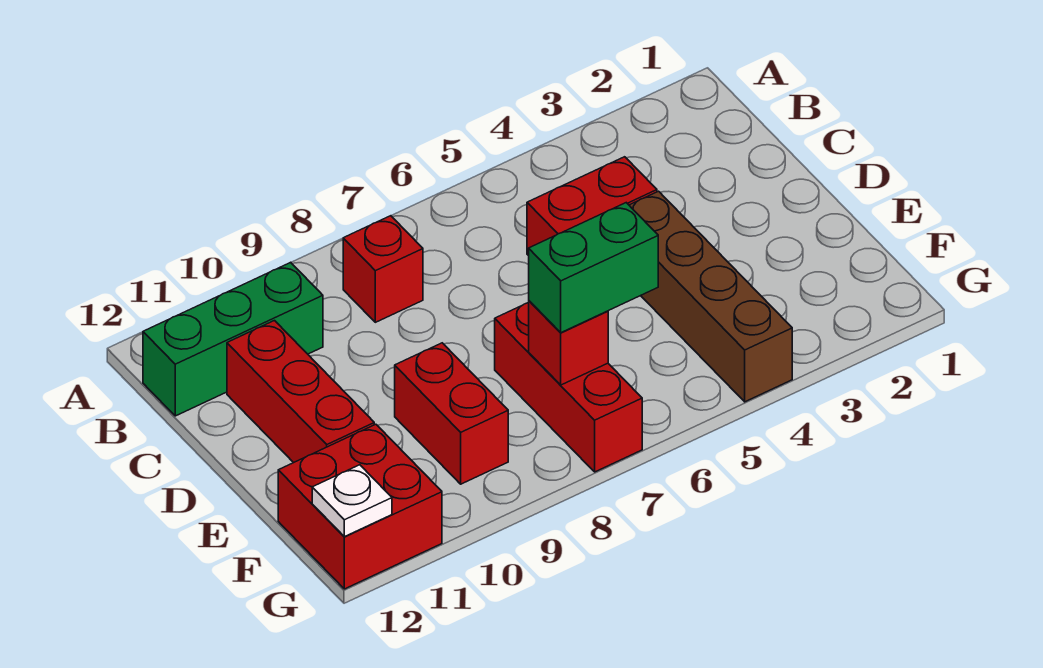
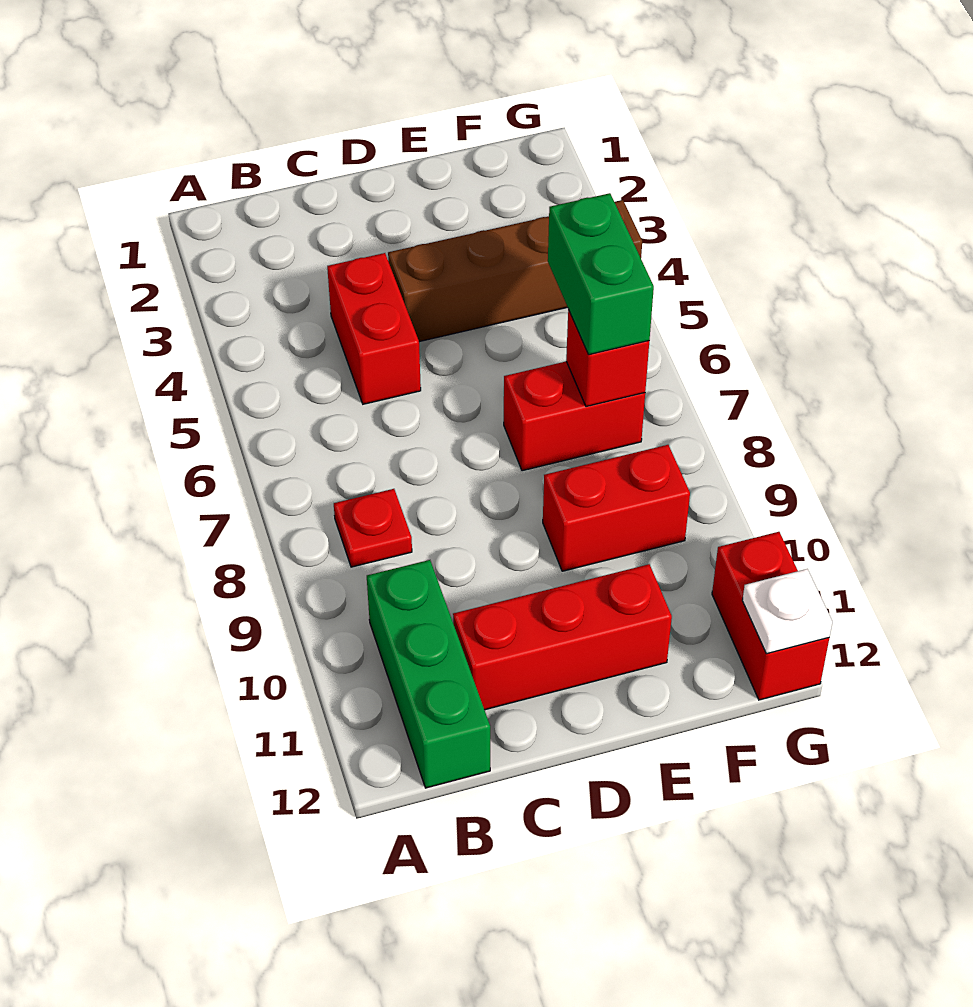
red brick B8 level 1 -> red plate B8 level 1
red brick E7:G7 level 1 -> red brick E7:F7 level 1
red brick F11:G12 level 1 -> red brick G11:G12 level 1

